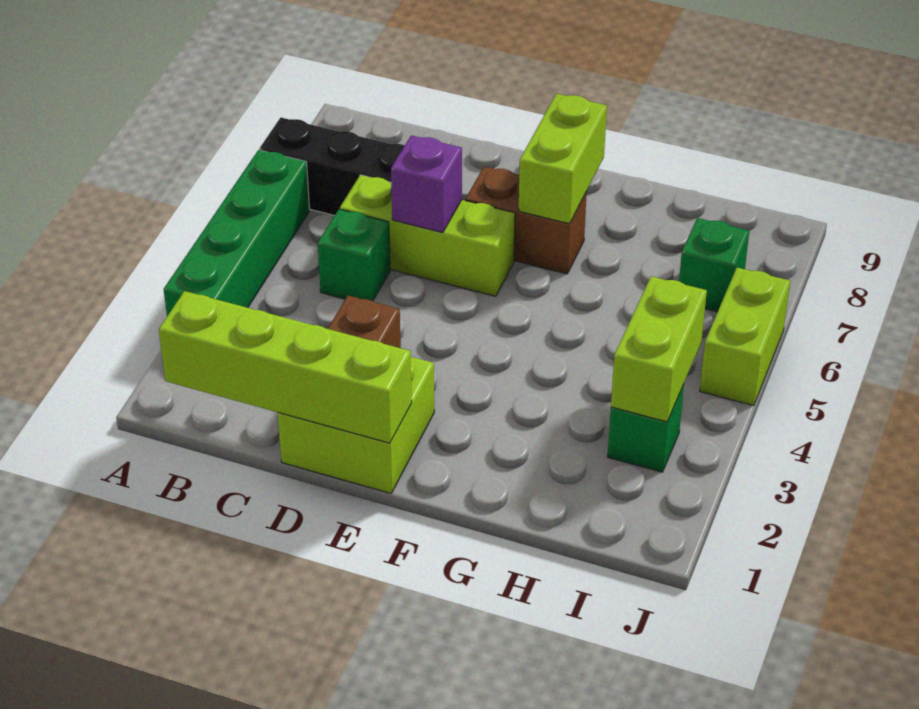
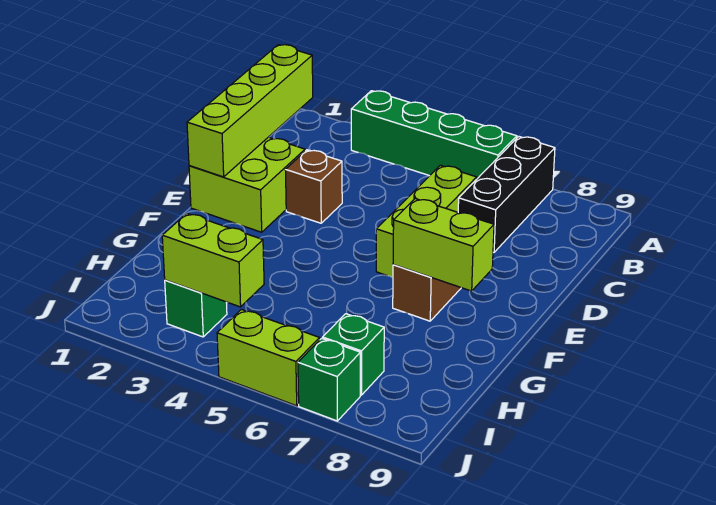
green brick C5 level 1 -> green brick J7 level 1
purple brick D6 level 2 -> none

